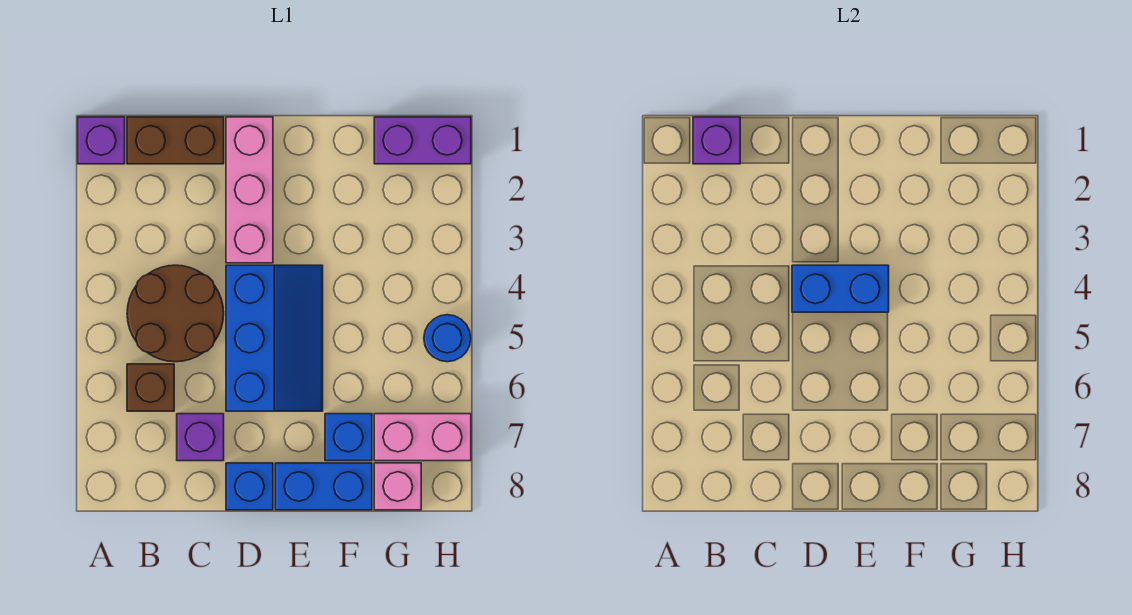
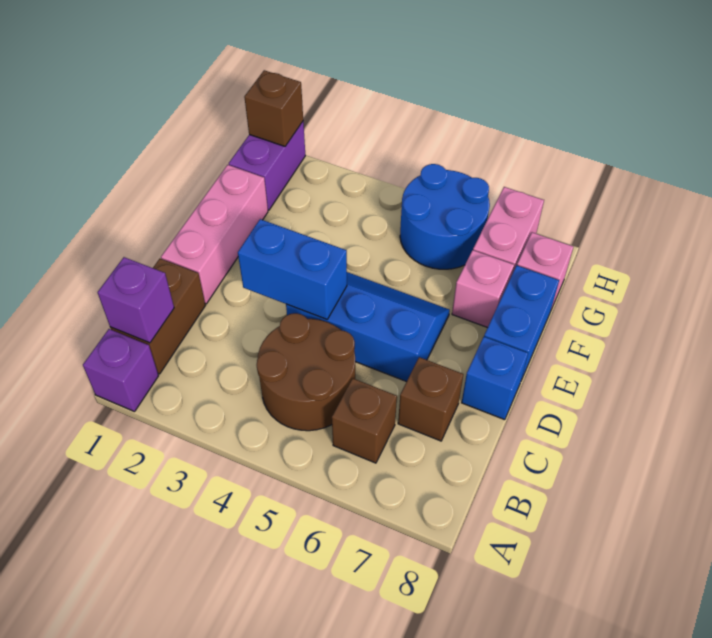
purple brick C7 level 1 -> brown brick C7 level 1
pink brick D1:D3 level 1 -> pink brick D1:F1 level 1
blue brick D4:E4 level 2 -> blue brick D3:D4 level 2
blue brick F7 level 1 -> pink brick F7 level 1
none -> brown brick H1 level 2
blue round brick H5 level 1 -> blue round brick G5:H6 level 1

